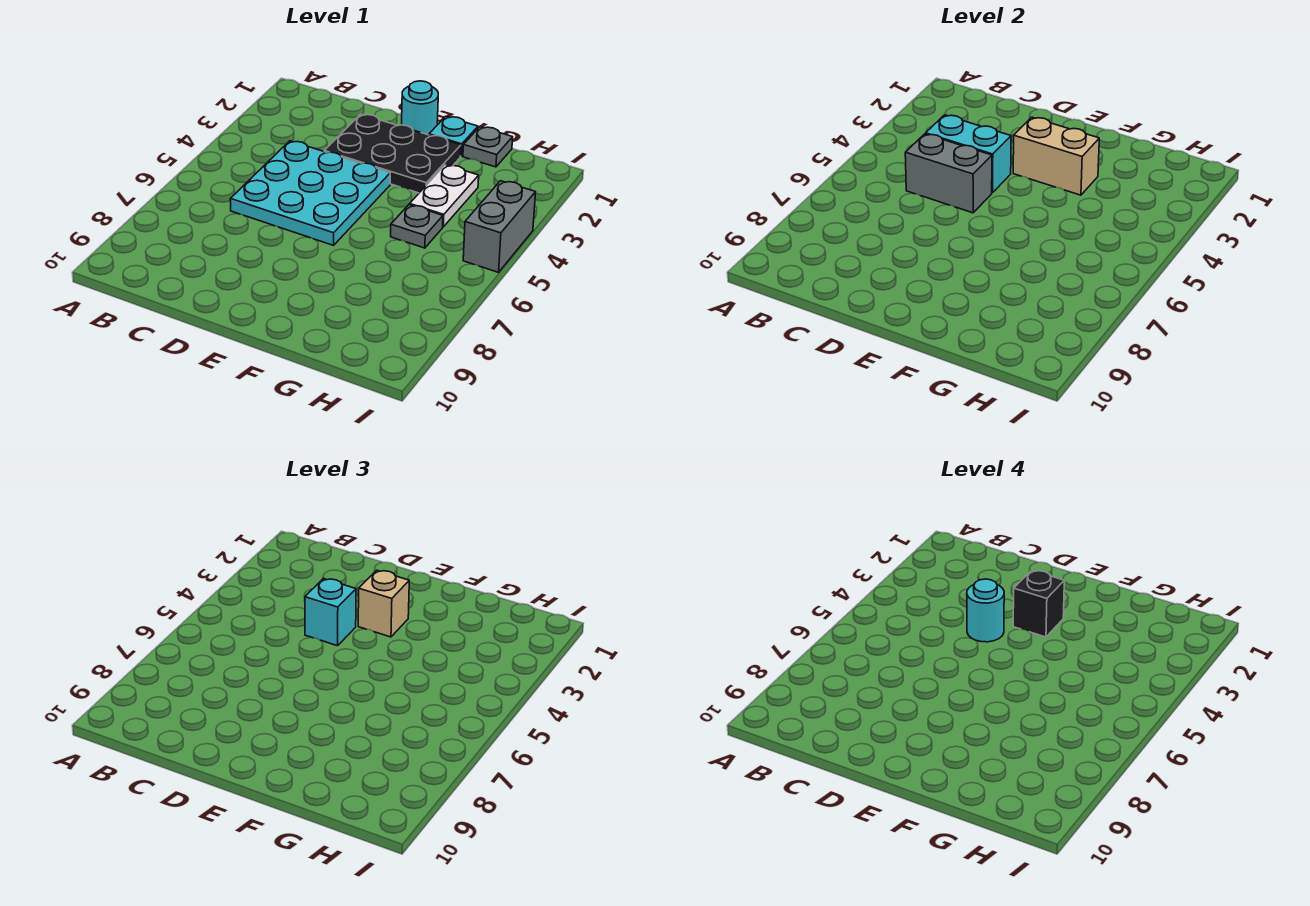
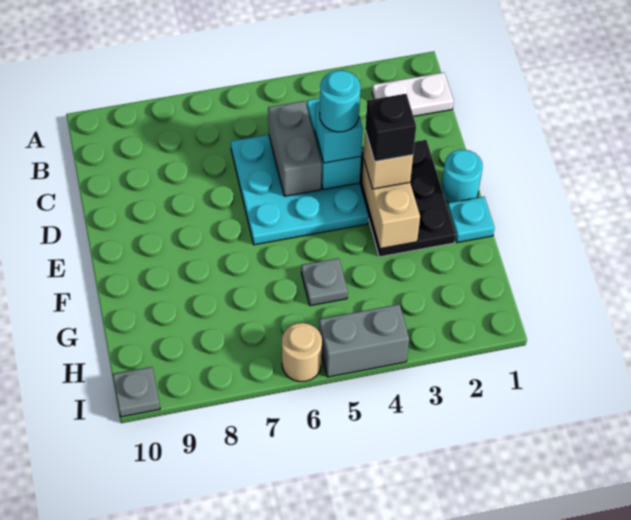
grey plate G1 level 1 -> grey plate I10 level 1
white plate G3:G4 level 1 -> white plate B1:B2 level 1
none -> tan round brick I6 level 1

